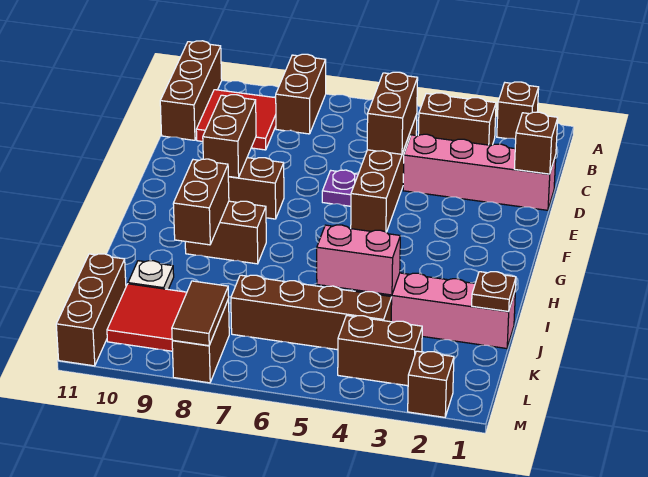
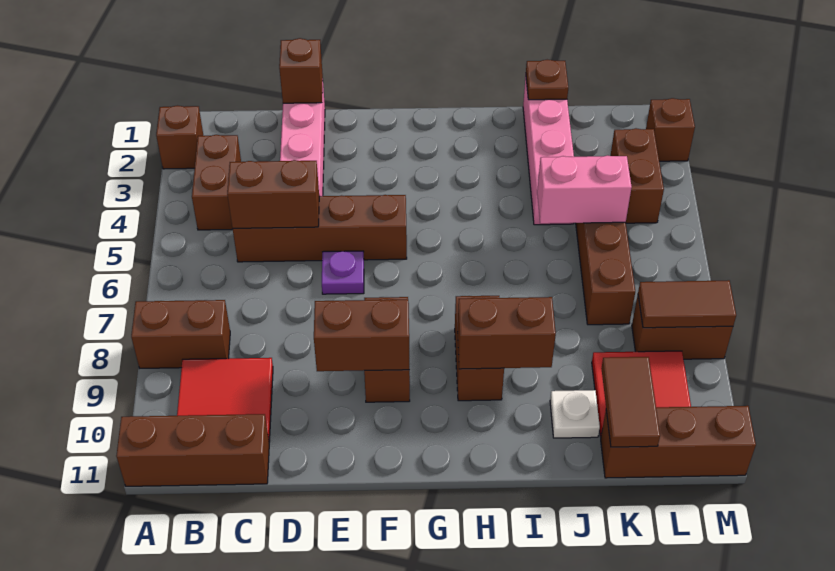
pink brick J4:J5 level 2 -> pink brick J5:K5 level 2
none -> brown tile K10:K11 level 2

